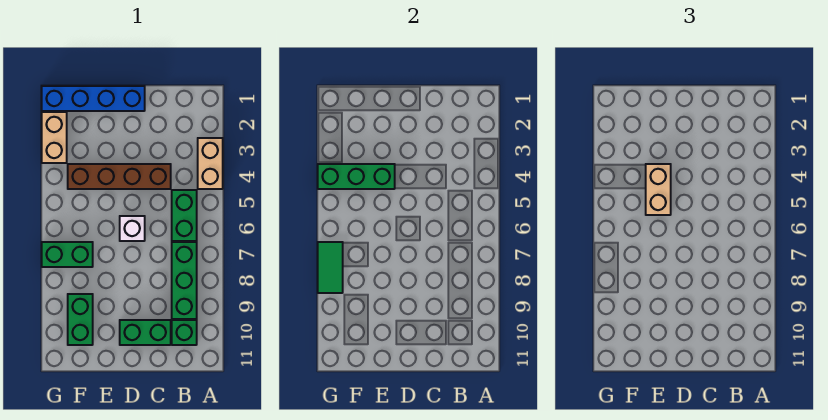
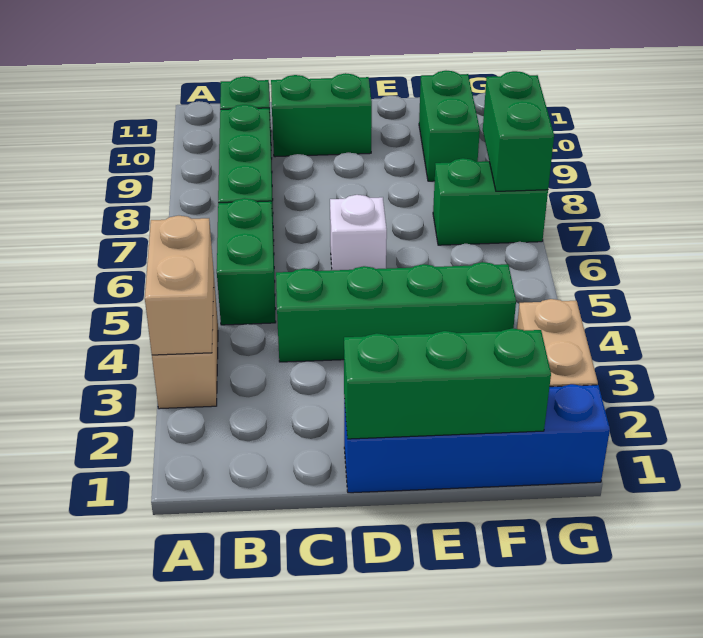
brown brick C4:F4 level 1 -> green brick C4:F4 level 1
green brick E4:G4 level 2 -> green brick D1:F1 level 2
tan brick E4:E5 level 3 -> tan brick A3:A4 level 2
green tile G7:G8 level 2 -> green brick G7:G8 level 2

